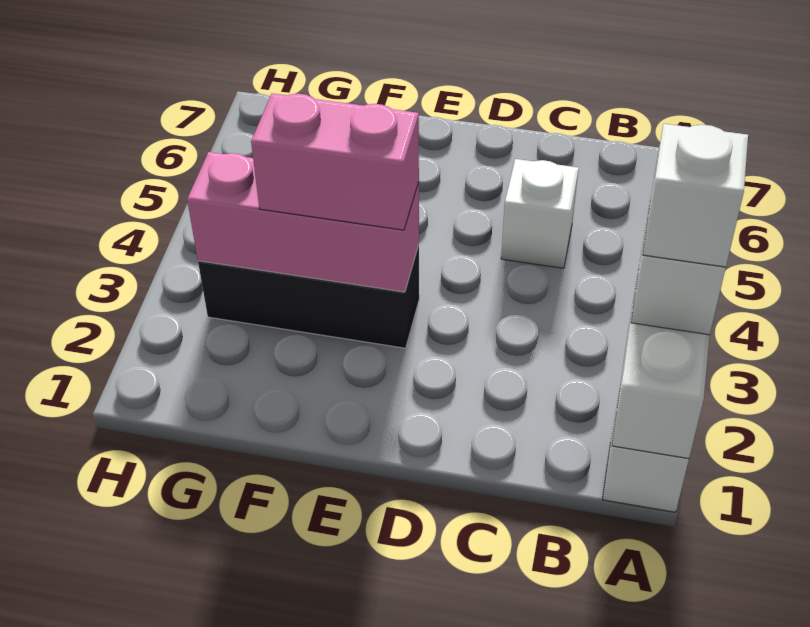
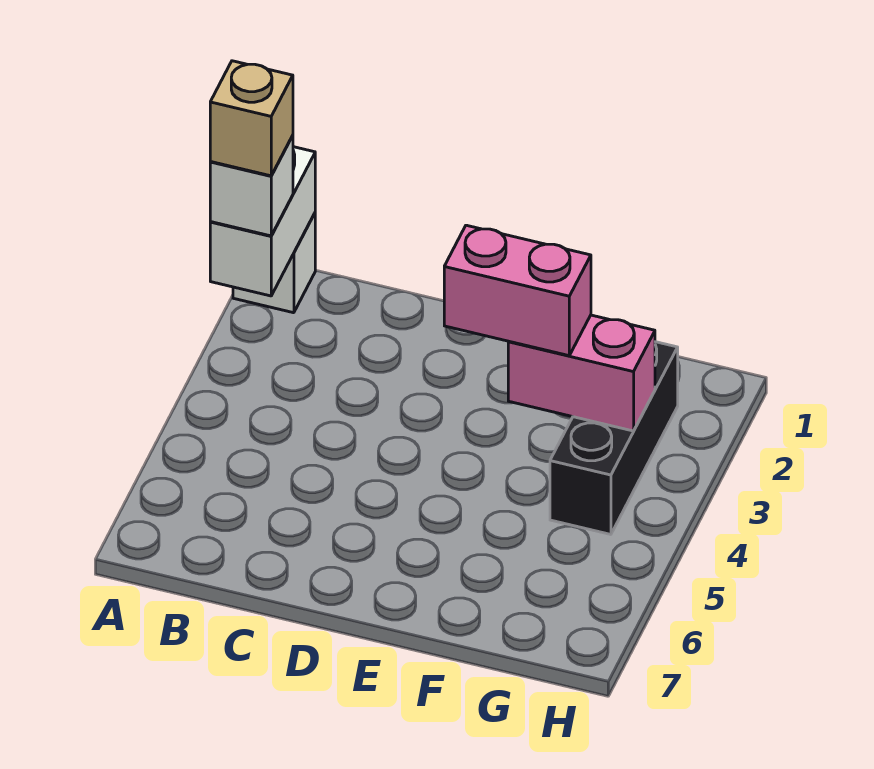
white brick A2 level 4 -> tan brick A2 level 4
white brick C5 level 1 -> none
black brick E3:G3 level 1 -> black brick G2:G4 level 1
pink brick E3:G3 level 2 -> pink brick F3:G3 level 2

